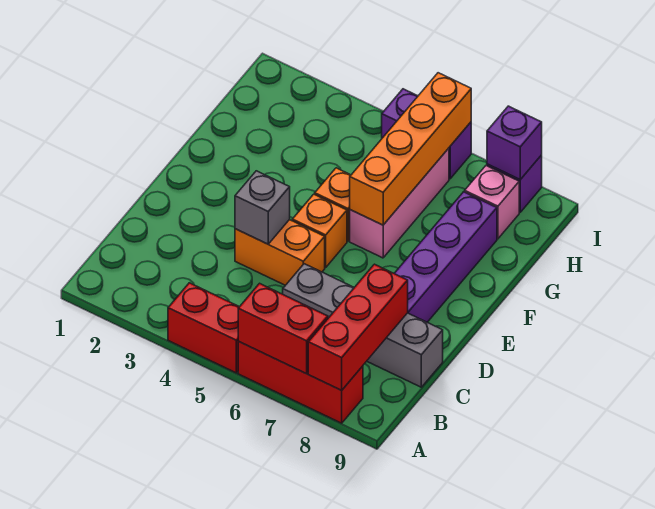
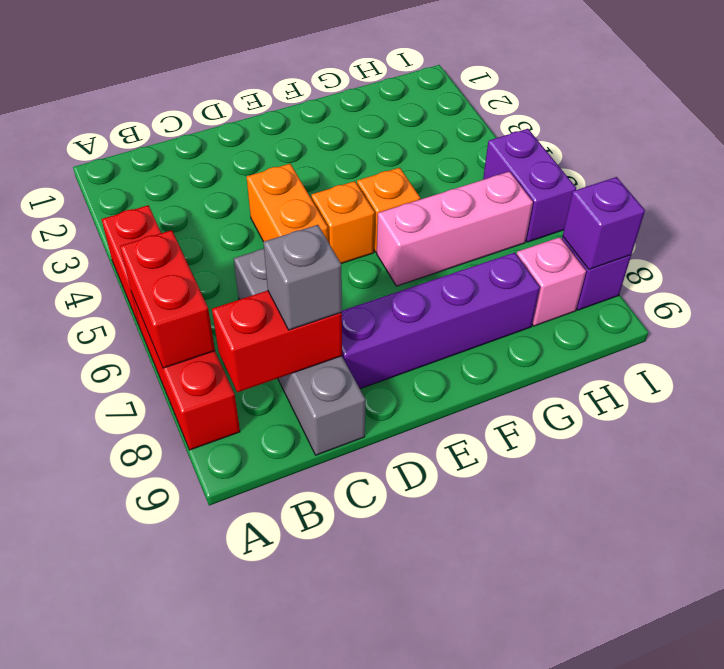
red brick A8:C8 level 2 -> red brick B8:C8 level 2
grey brick D4 level 2 -> grey brick C8 level 3
orange brick F6:I6 level 2 -> none

